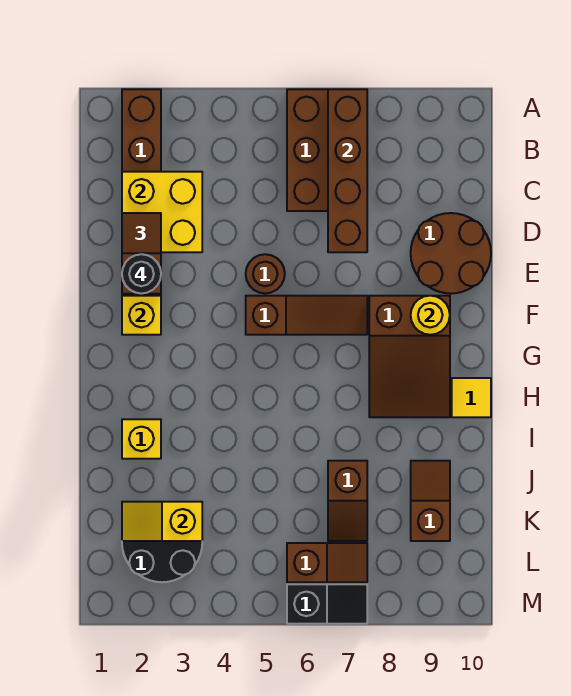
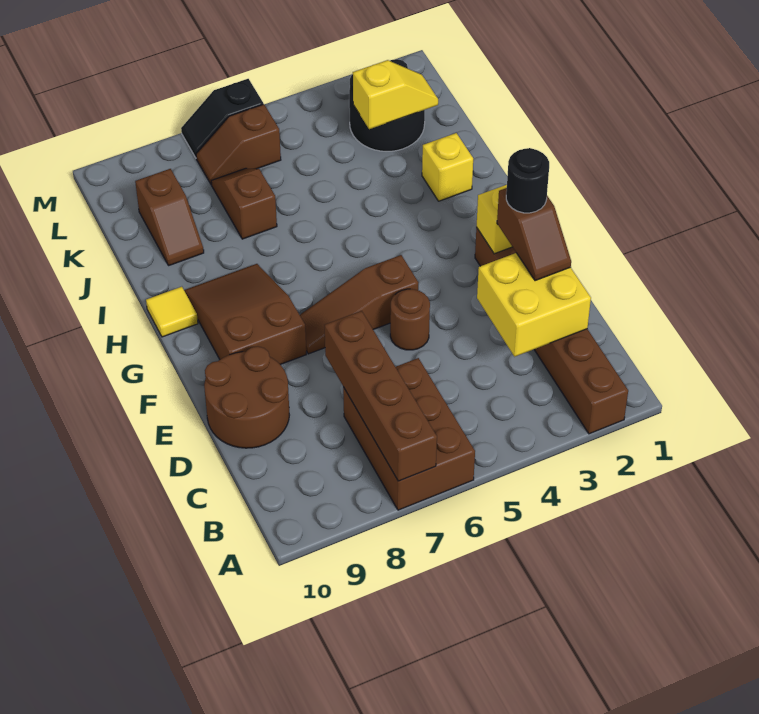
yellow round brick F9 level 2 -> none

